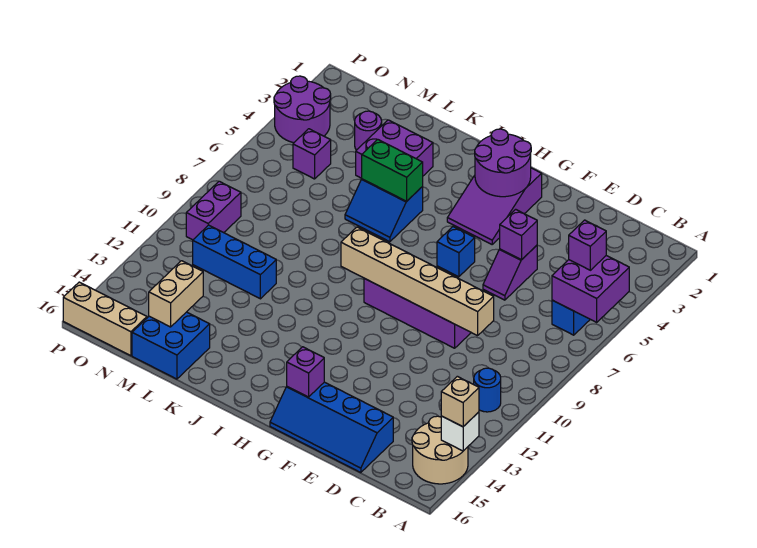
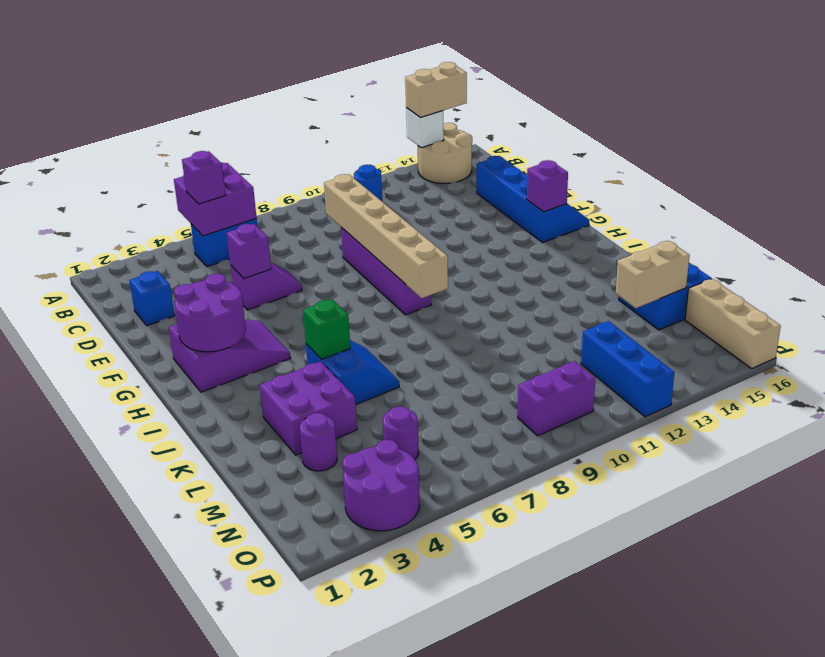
tan brick A14 level 3 -> tan brick A14:A15 level 3
blue brick G6 level 1 -> blue brick D2 level 1
green brick J5:K5 level 2 -> green brick J5 level 2
blue brick L11:N11 level 1 -> blue brick N12:P12 level 1
purple brick N5 level 1 -> purple round brick N5 level 1

